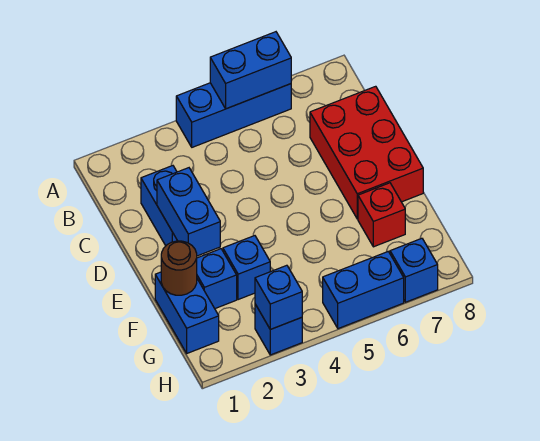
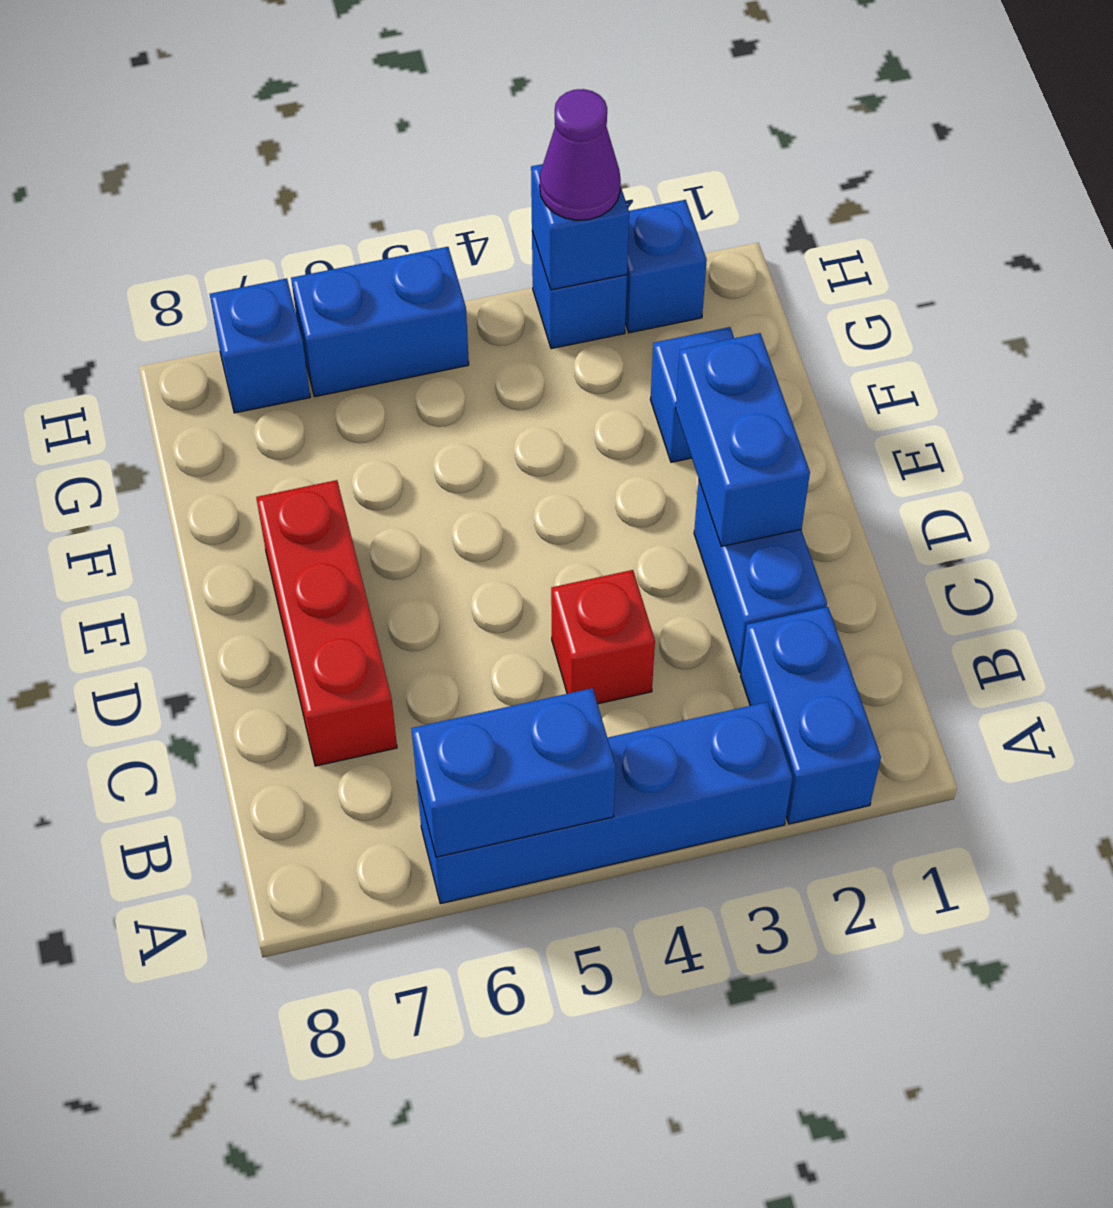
blue brick A4:A6 level 1 -> blue brick A3:A6 level 1
red brick C7:E8 level 1 -> red brick C7:E7 level 1
blue brick F1:G1 level 1 -> blue brick A2:B2 level 1
brown round brick F1 level 2 -> none
blue brick F3 level 1 -> blue brick H2 level 1
red brick F7 level 1 -> red brick C4 level 1
none -> purple cone H3 level 3

